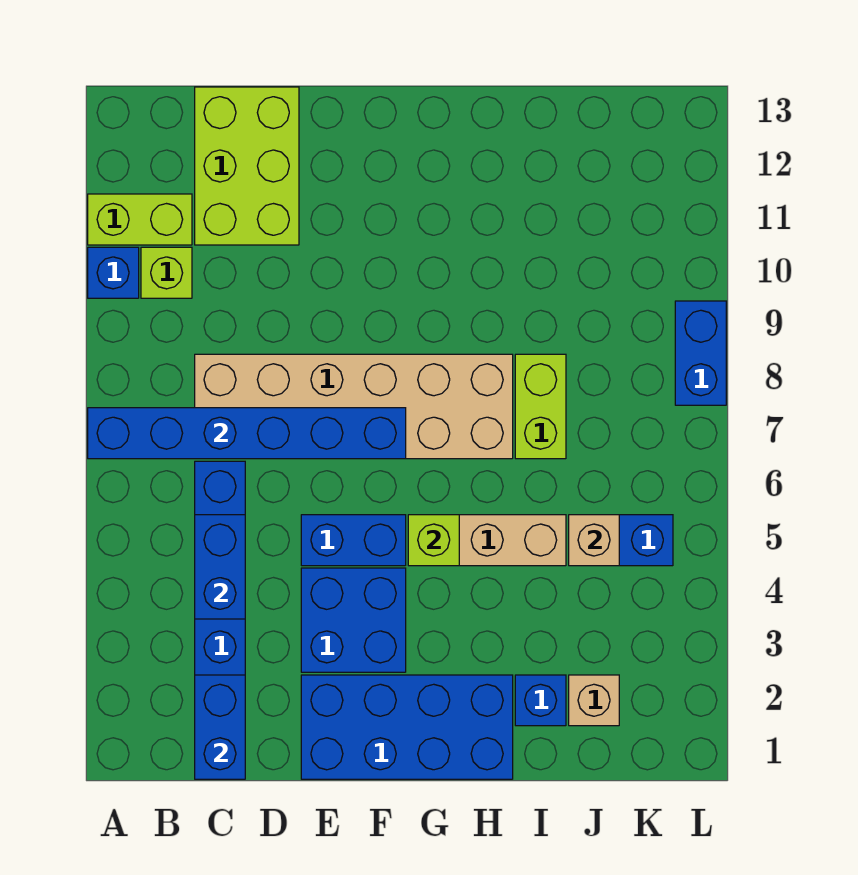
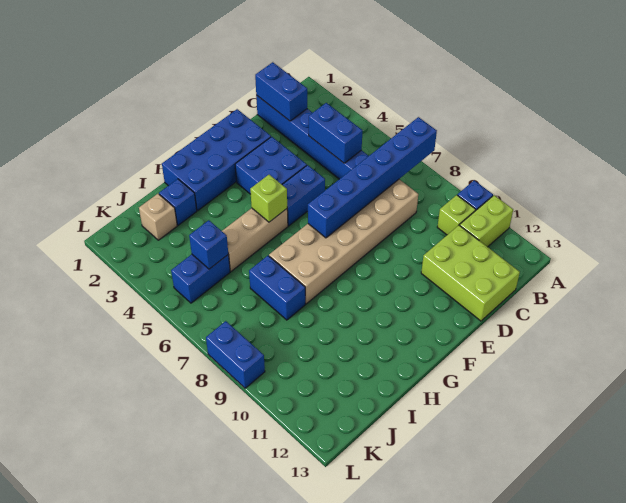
lime brick I7:I8 level 1 -> blue brick I7:I8 level 1
tan brick J5 level 2 -> blue brick J5 level 2

